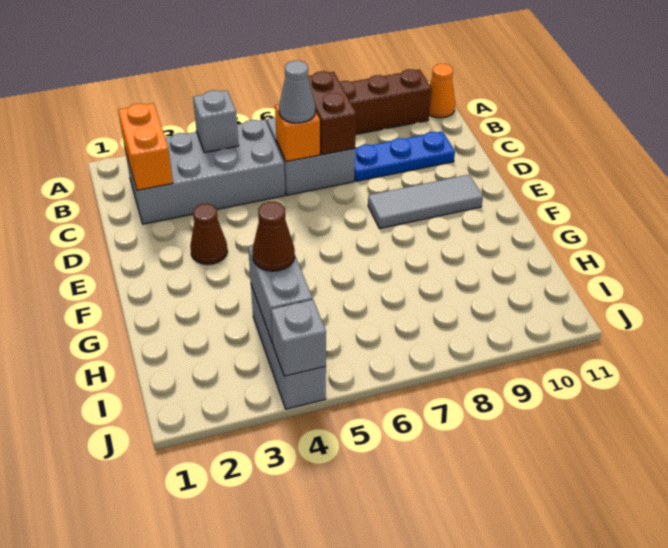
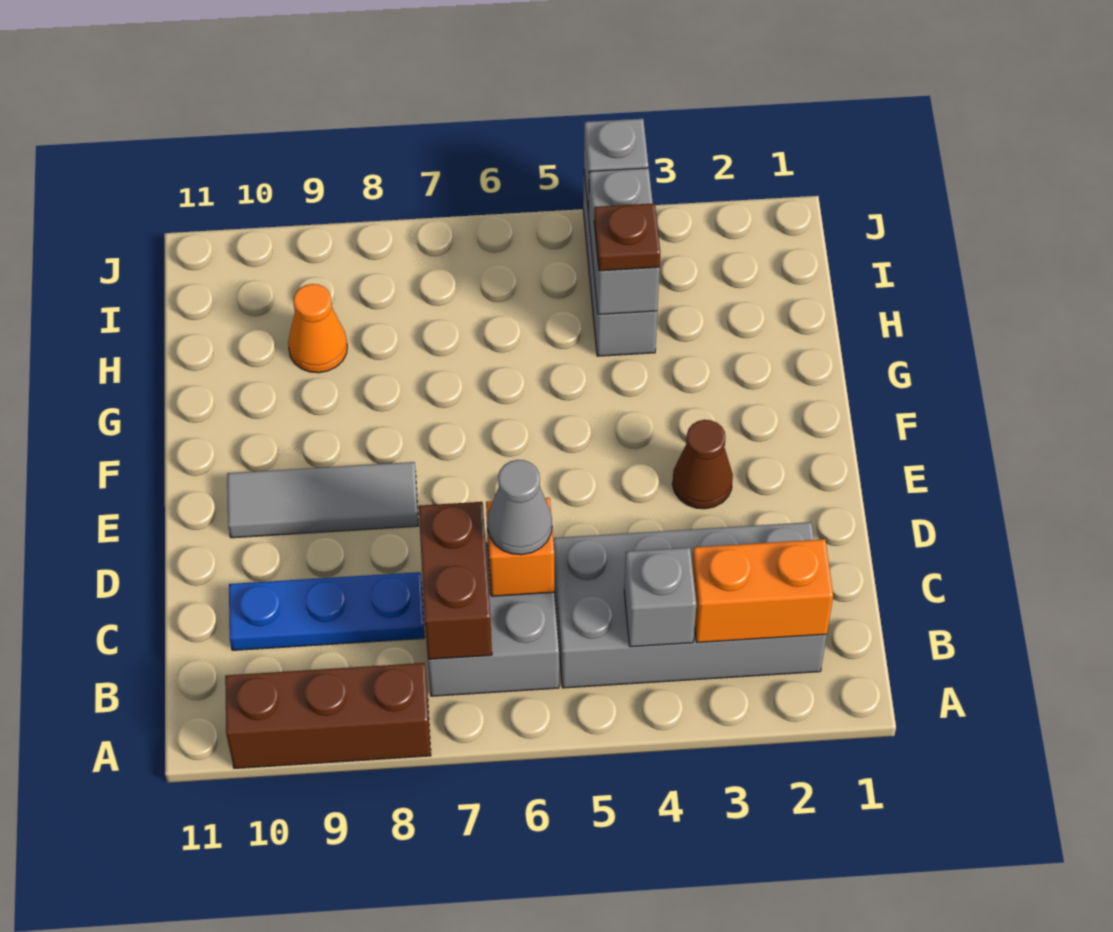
orange cone A11 level 1 -> orange cone H9 level 1
orange brick B2:C2 level 2 -> orange brick B2:B3 level 2
brown cone H4 level 3 -> brown plate H4 level 3

